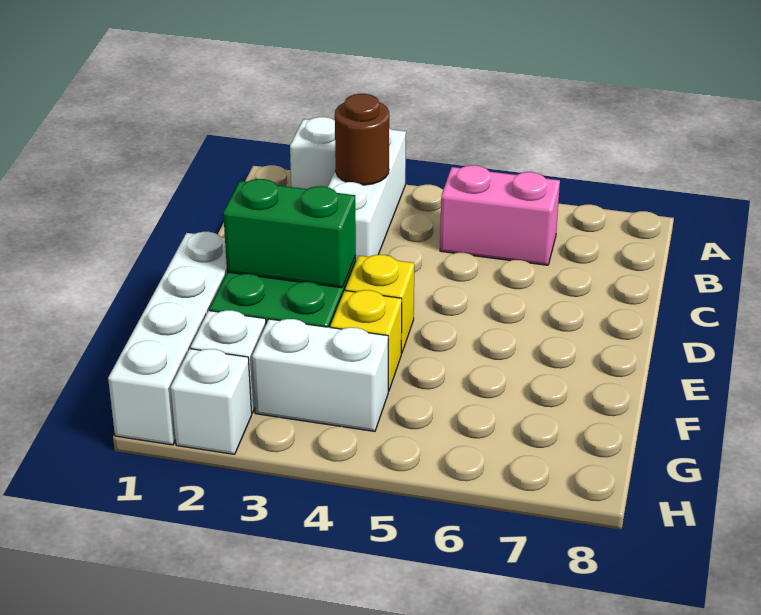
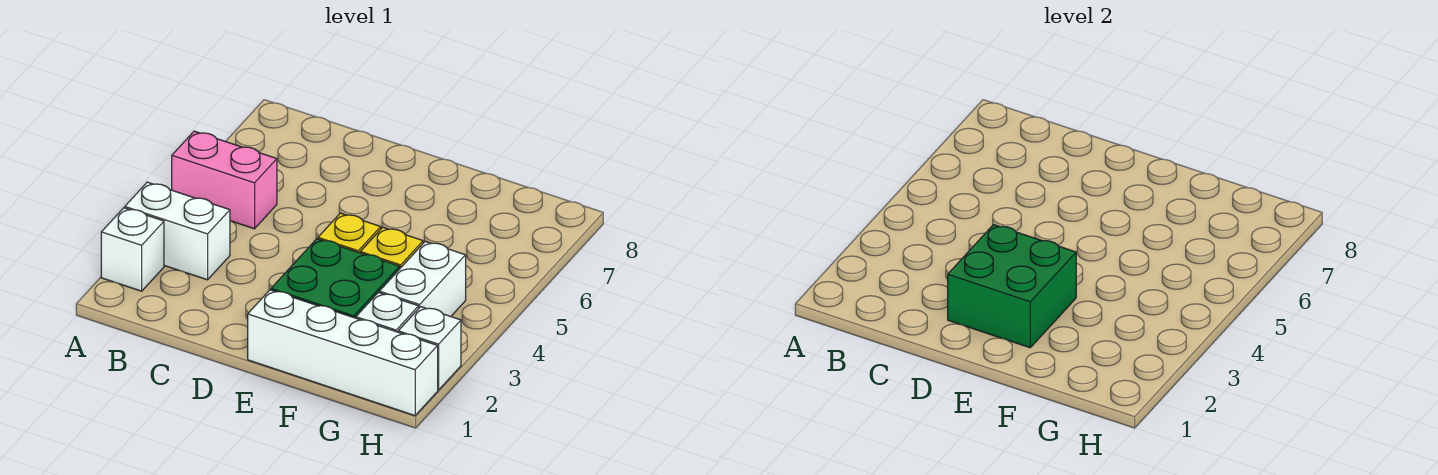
white brick A3:C3 level 1 -> white brick A3:B3 level 1
brown round brick B3 level 2 -> none
pink brick B5:B6 level 1 -> pink brick A5:B5 level 1
green brick E2:E3 level 2 -> green brick D2:E3 level 2

